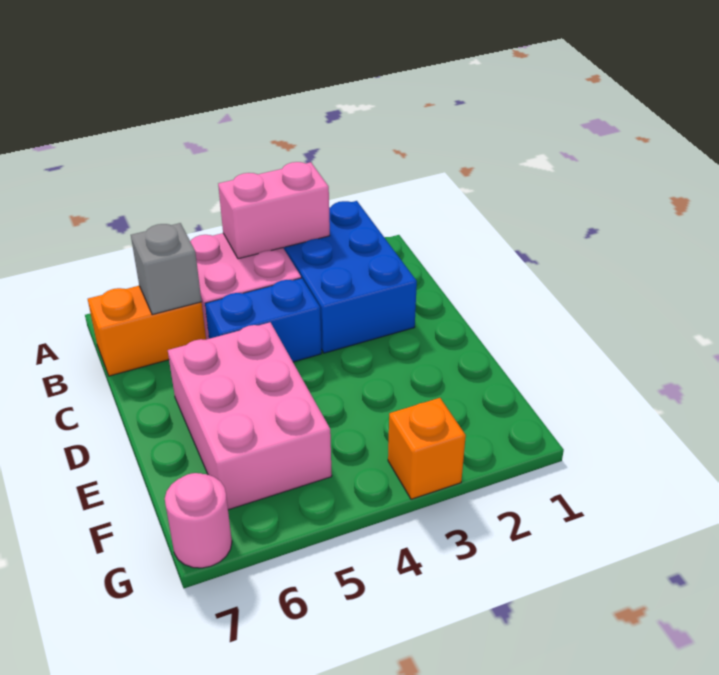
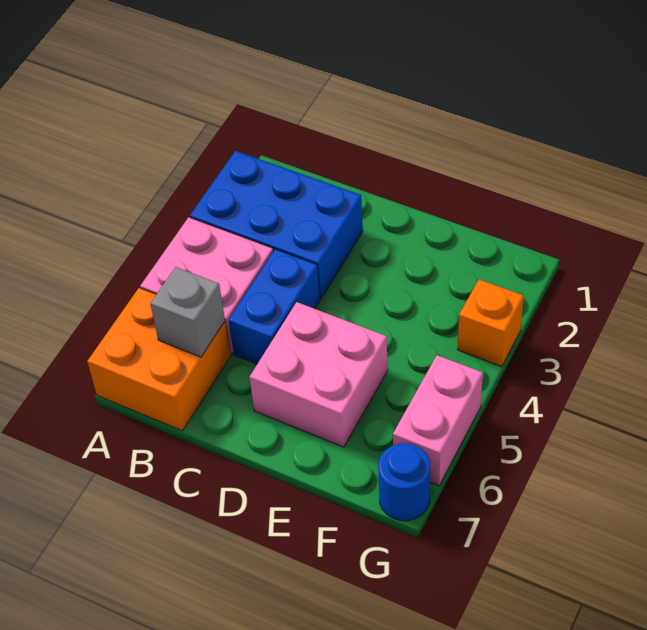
pink brick A3:A4 level 2 -> pink brick G5:G6 level 1
orange brick B6:B7 level 1 -> orange brick A6:B7 level 1
pink brick D5:F6 level 1 -> pink brick D5:E6 level 1
pink round brick G7 level 1 -> blue round brick G7 level 1

